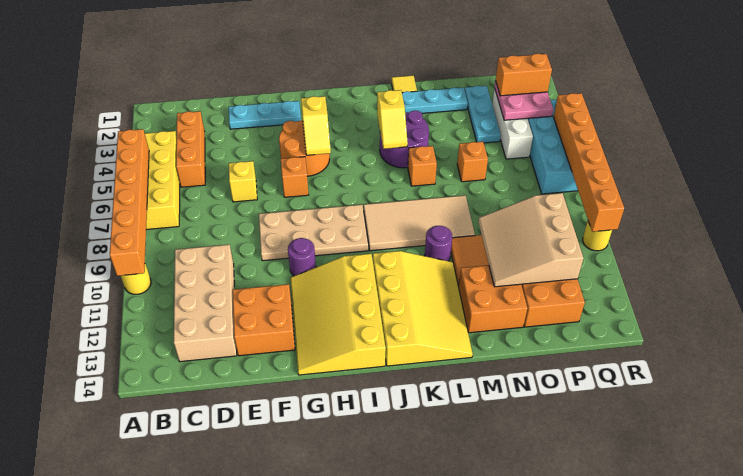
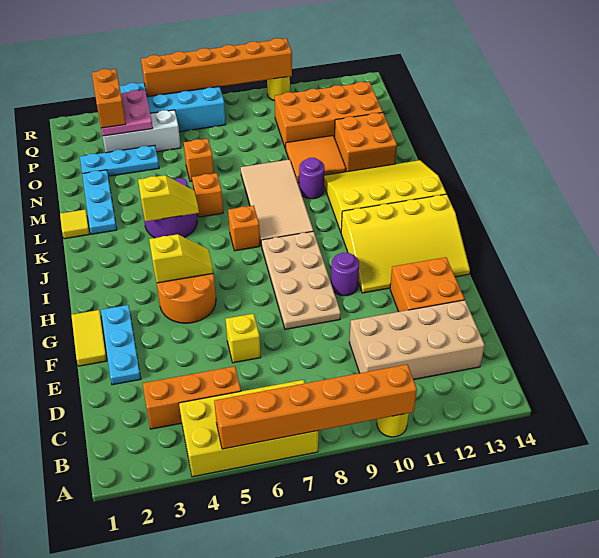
none -> yellow tile F1:G1 level 1
orange brick G6 level 1 -> orange brick J7 level 1
tan slope N10:P12 level 2 top P -> none

